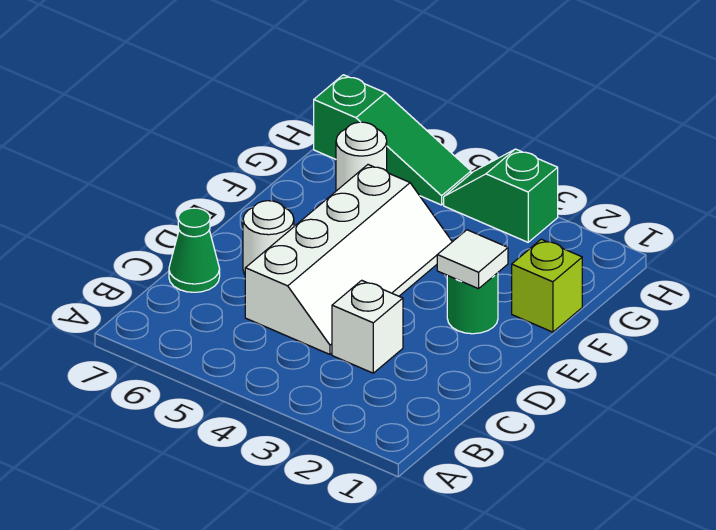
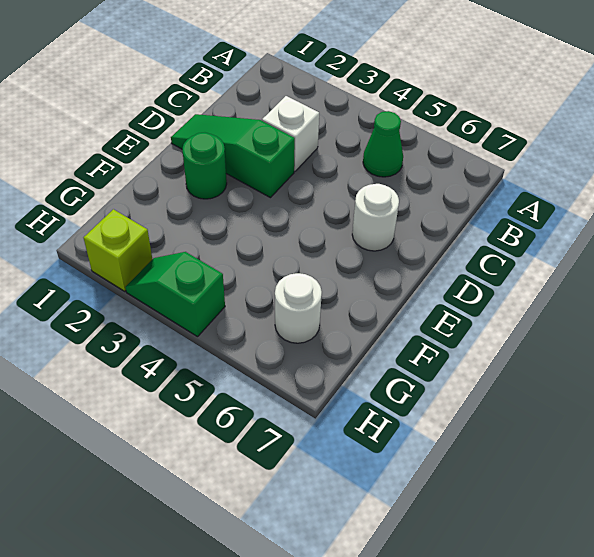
white slope C4:F5 level 1 top 5 -> none
green cone C7 level 1 -> green cone B5 level 1
white tile E2 level 2 -> none
lime brick F1 level 1 -> lime brick H2 level 1
green slope H3:H4 level 1 top 3 -> green slope H3:H4 level 1 top 4
green slope H5:H7 level 1 top 7 -> green slope D1:D3 level 1 top 3

